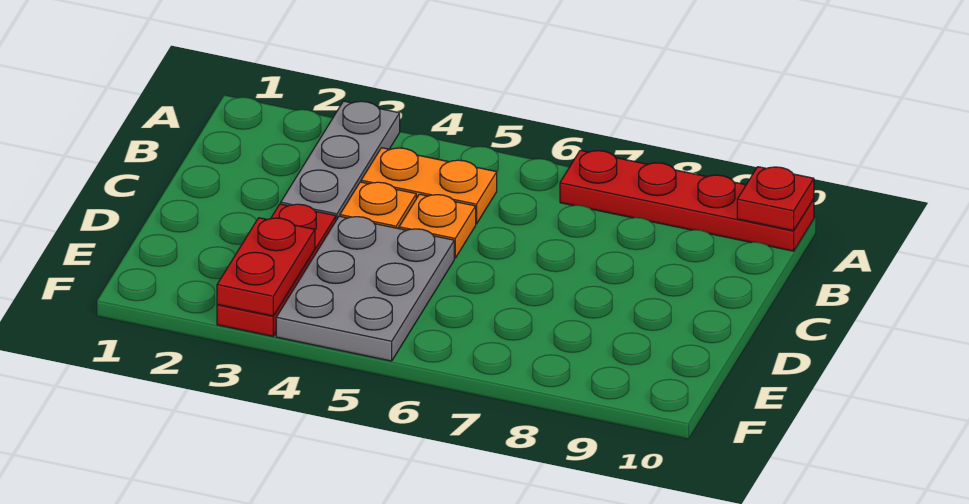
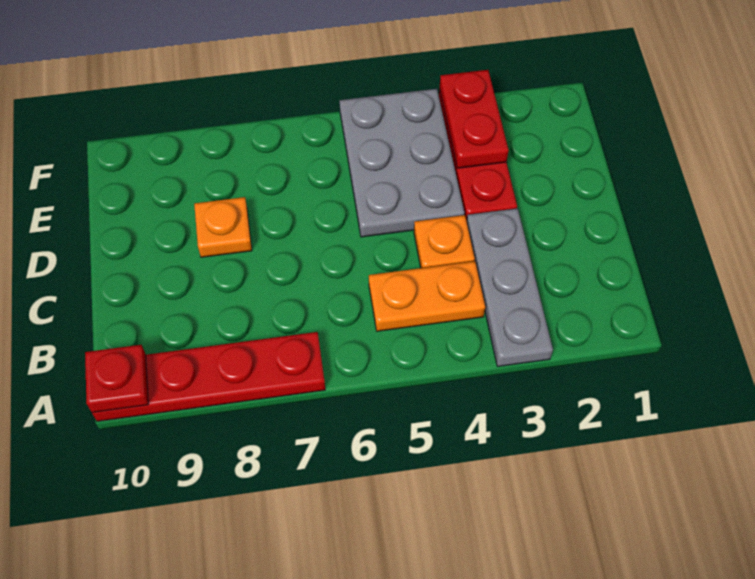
orange plate C5 level 1 -> orange plate D8 level 1

